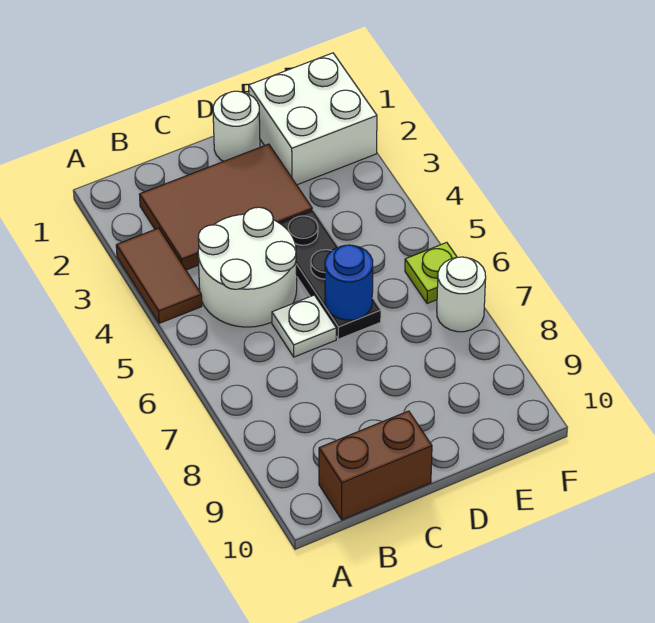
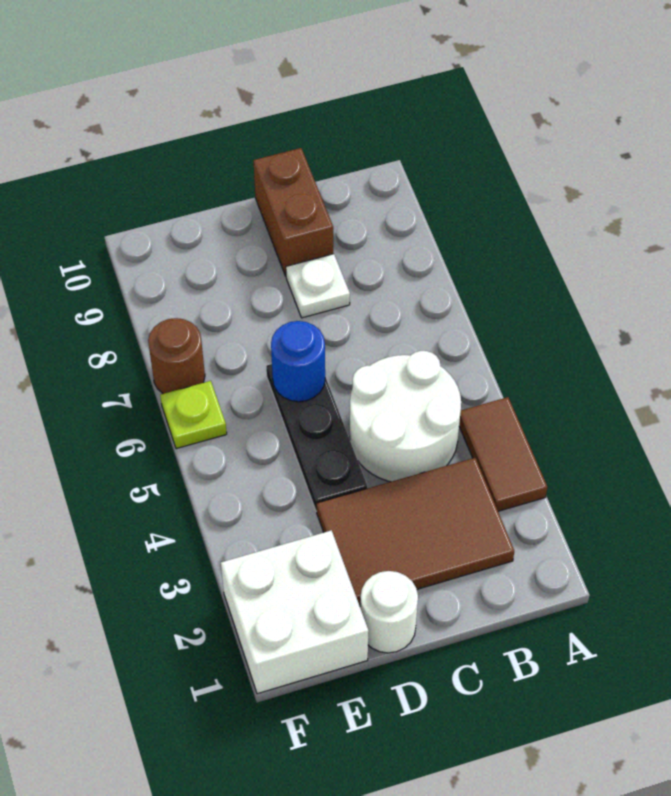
brown brick B10:C10 level 1 -> brown brick C9:C10 level 1
white plate C6 level 1 -> white plate C8 level 1
white round brick F7 level 1 -> brown round brick F7 level 1

